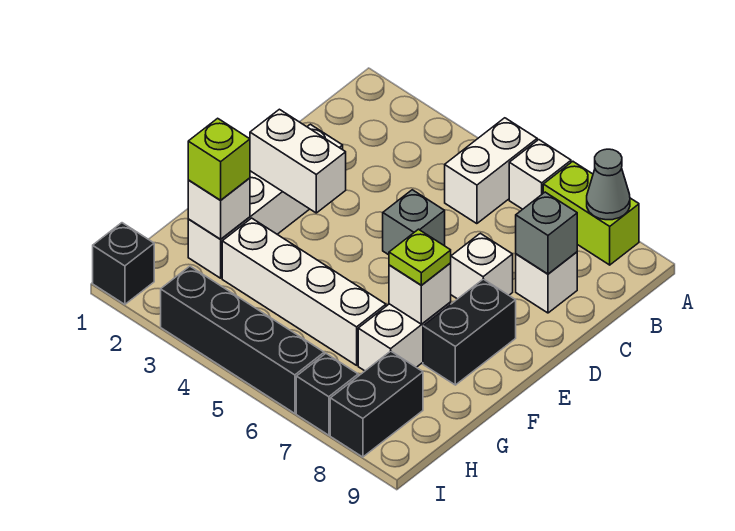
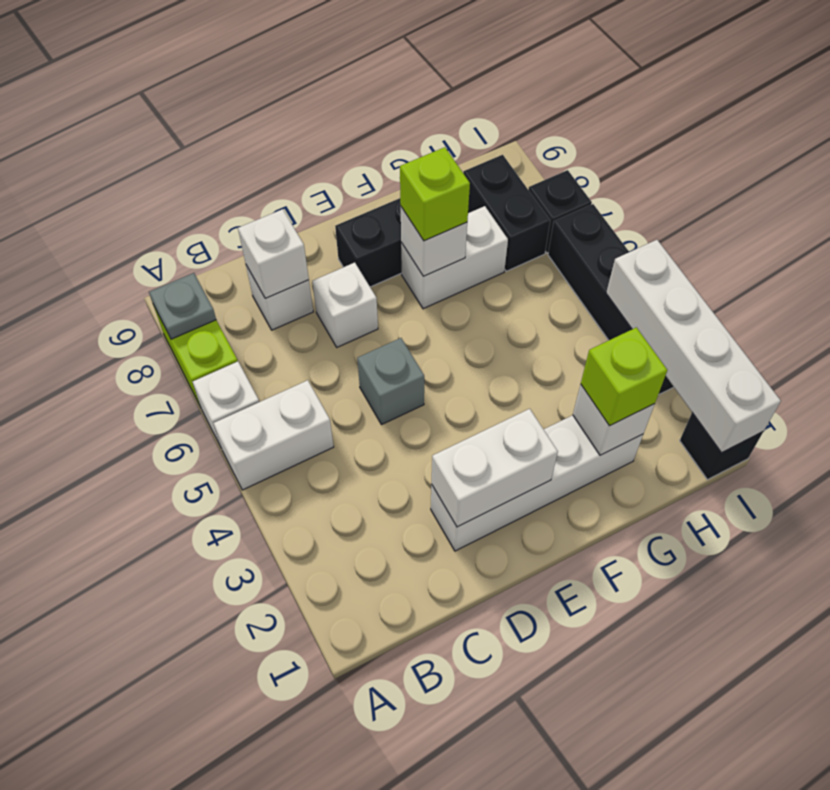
grey cone A8 level 2 -> grey plate A8 level 2
grey brick C8 level 2 -> white brick C8 level 2
white brick E2:E3 level 2 -> white brick D2:E2 level 2
lime plate F7 level 3 -> lime brick F7 level 3
white brick G3:G6 level 1 -> white brick I1:I4 level 2
black brick H8:I8 level 1 -> black brick H7:H8 level 1

